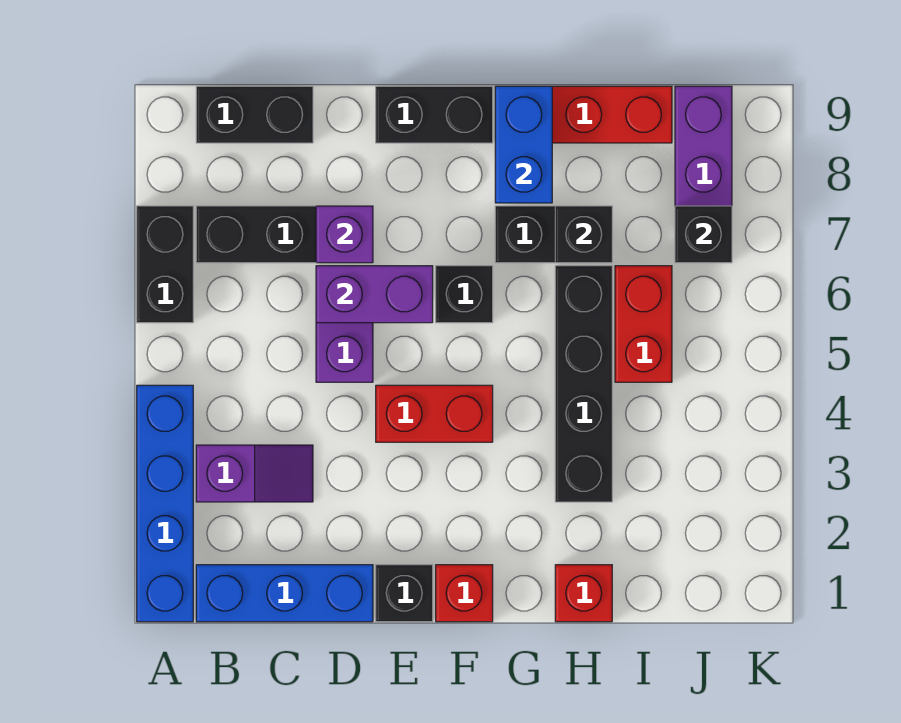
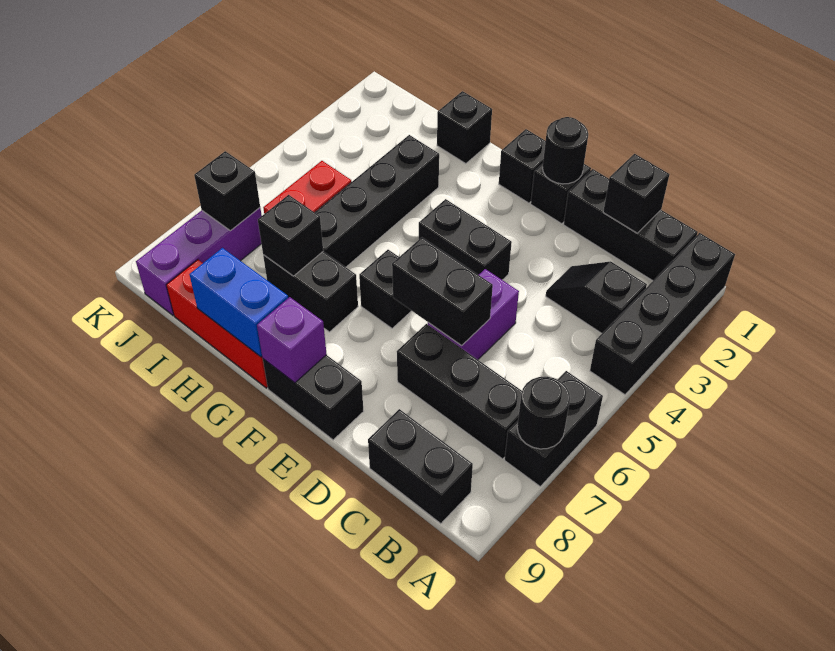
blue brick A1:A4 level 1 -> black brick A1:A4 level 1
none -> black round brick A7 level 2
blue brick B1:D1 level 1 -> black brick B1:D1 level 1
purple slope B3:C3 level 1 top B -> black slope B3:C3 level 1 top B
none -> black brick C1 level 2
purple brick D6:E6 level 2 -> black brick D6:E6 level 2
purple brick D7 level 2 -> purple brick F9 level 2
none -> black round brick E1 level 2
red brick E4:F4 level 1 -> black brick E4:F4 level 1
red brick F1 level 1 -> black brick F1 level 1
blue brick G8:G9 level 2 -> blue brick G9:H9 level 2
red brick H1 level 1 -> black brick H1 level 1

